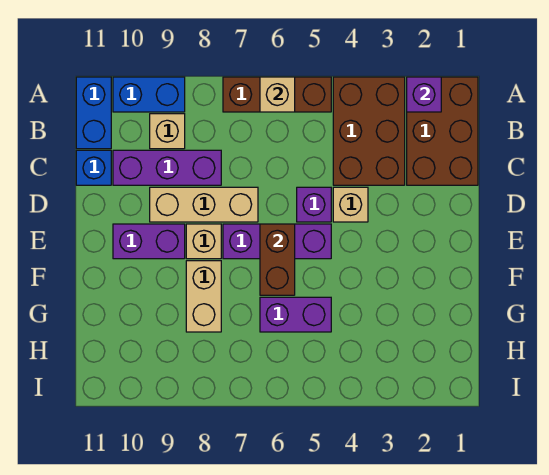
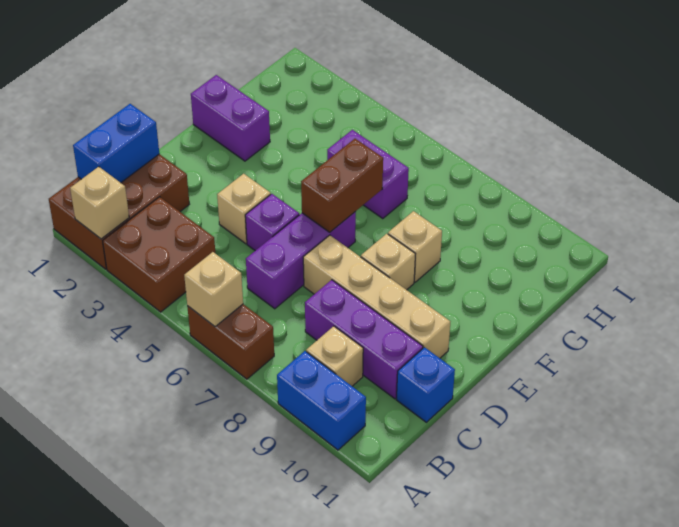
purple brick A2 level 2 -> tan brick A2 level 2
brown brick A3:C4 level 1 -> brown brick A3:B4 level 1
brown brick A5:A7 level 1 -> brown brick A6:A7 level 1
blue brick A11:B11 level 1 -> blue brick B1:C1 level 2
tan brick D7:D9 level 1 -> tan brick D7:D10 level 1
purple brick E5:E7 level 1 -> purple brick C6:E6 level 1
purple brick E9:E10 level 1 -> purple brick F1:F2 level 1
tan brick F8:G8 level 1 -> tan brick F8 level 1

